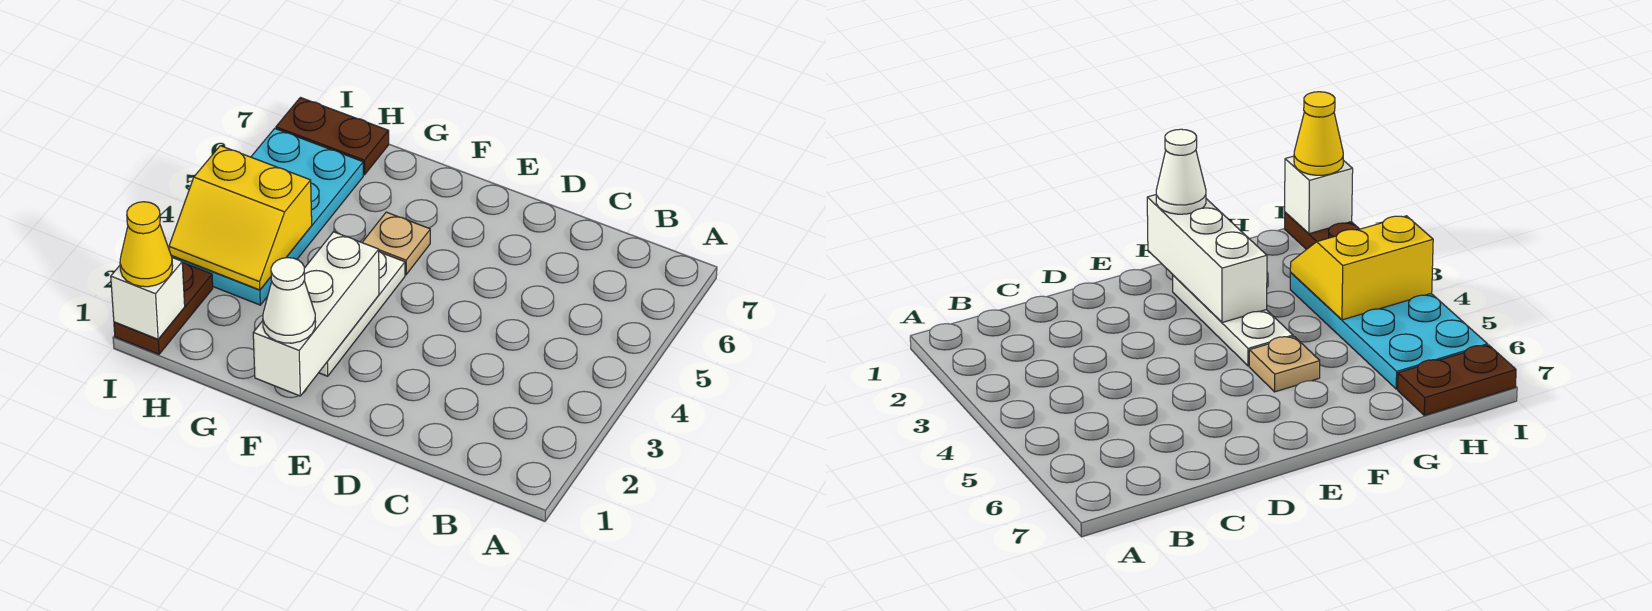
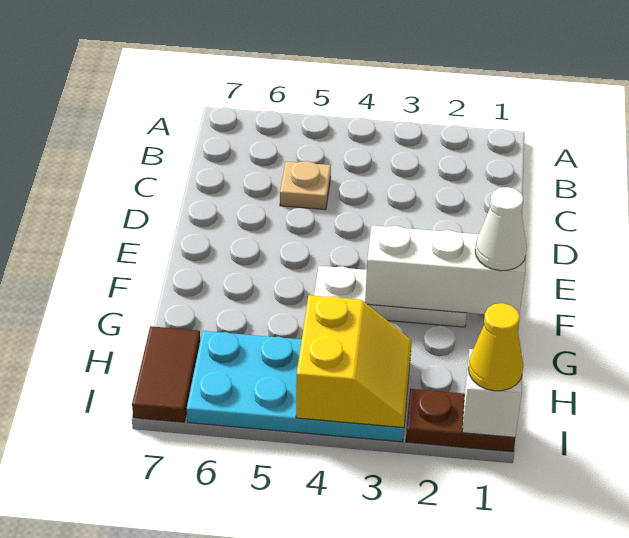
tan plate F5 level 1 -> tan plate C5 level 1
brown plate H7:I7 level 1 -> brown tile H7:I7 level 1

